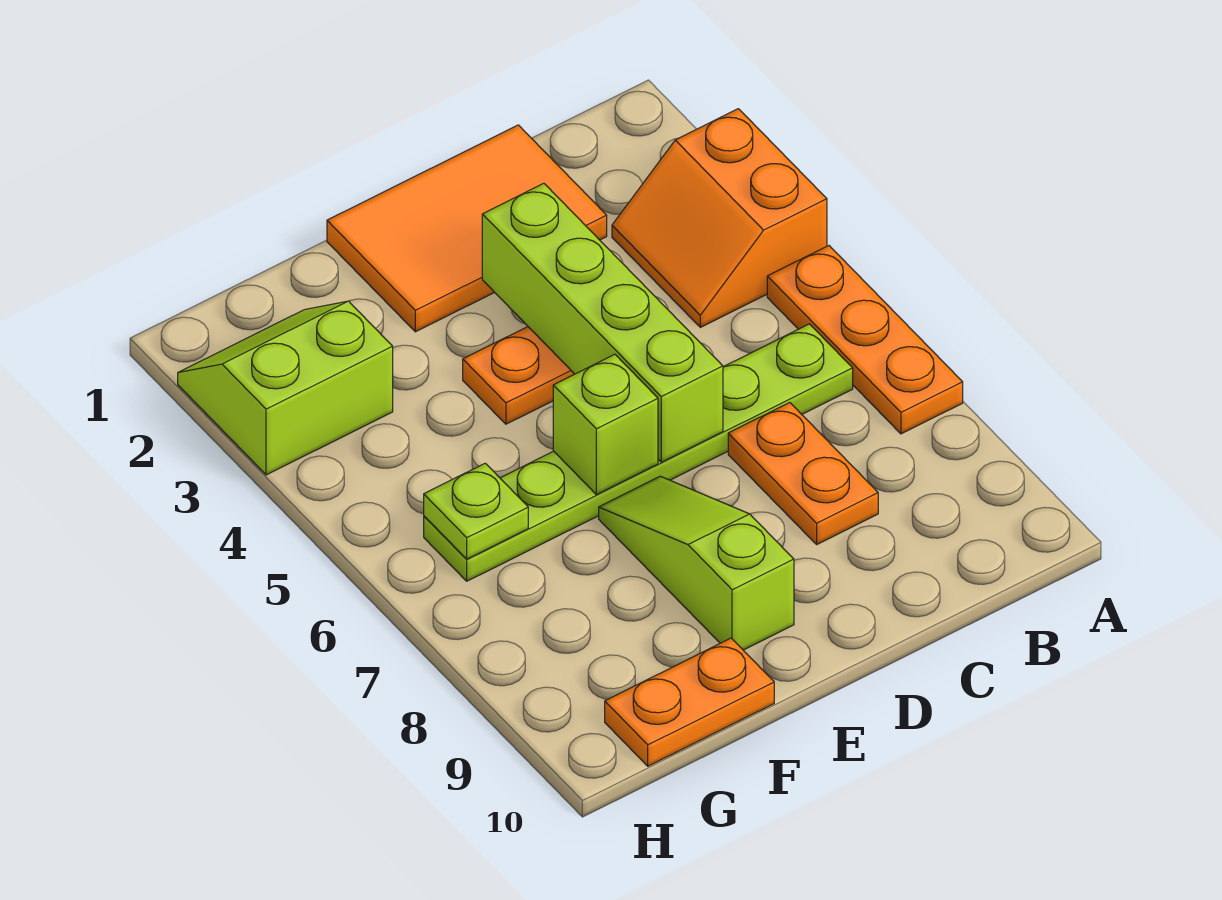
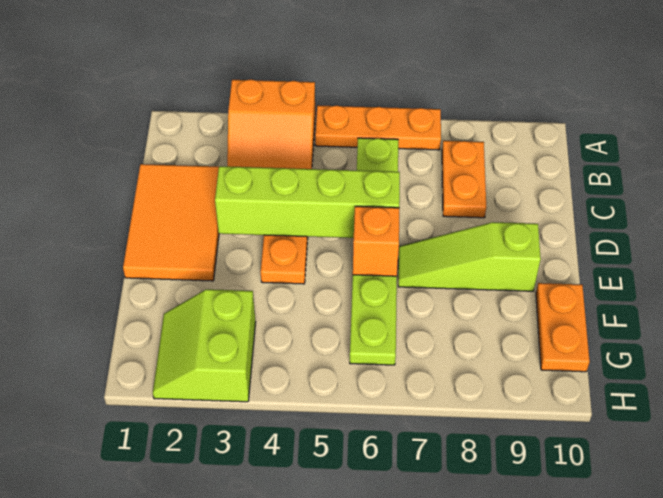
orange plate C7:C8 level 1 -> orange plate B8:C8 level 1
lime brick E6 level 2 -> orange brick E6 level 2
lime plate G6 level 2 -> none

